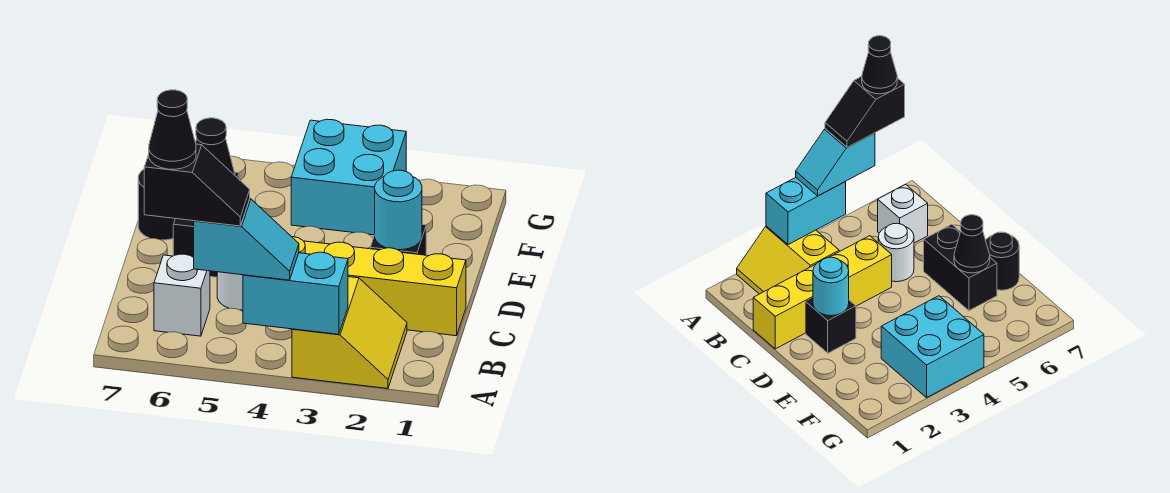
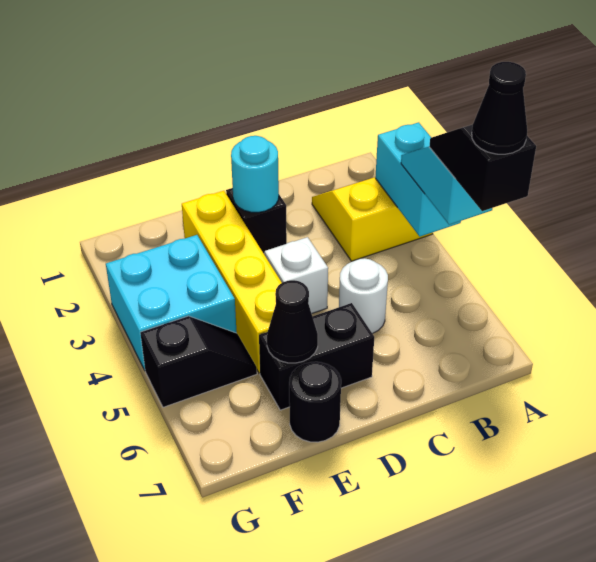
white brick B6 level 1 -> white brick D4 level 1
yellow brick C1:C4 level 1 -> yellow brick E2:E5 level 1
none -> black slope F5:G5 level 1 top G

